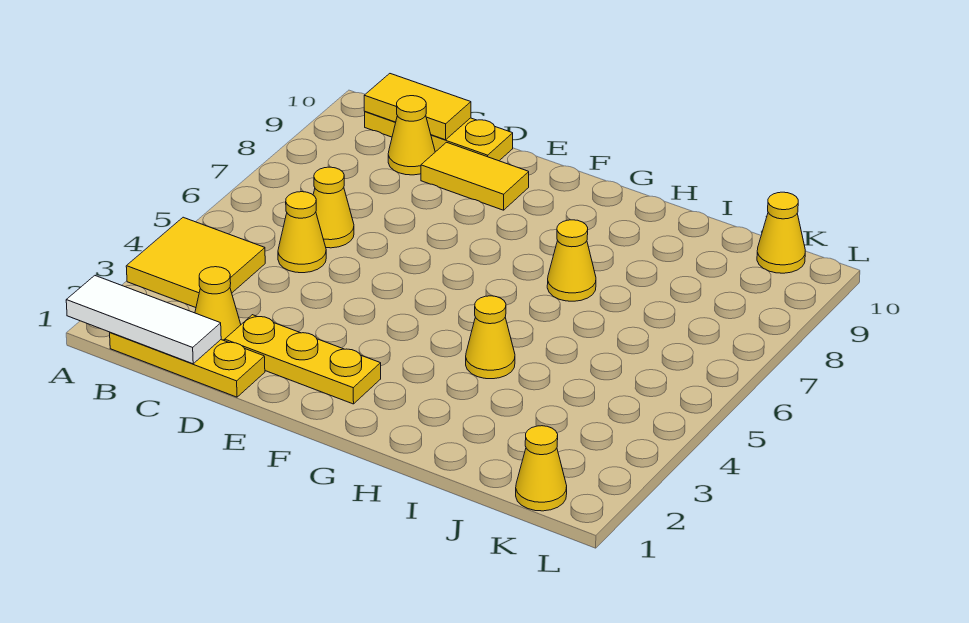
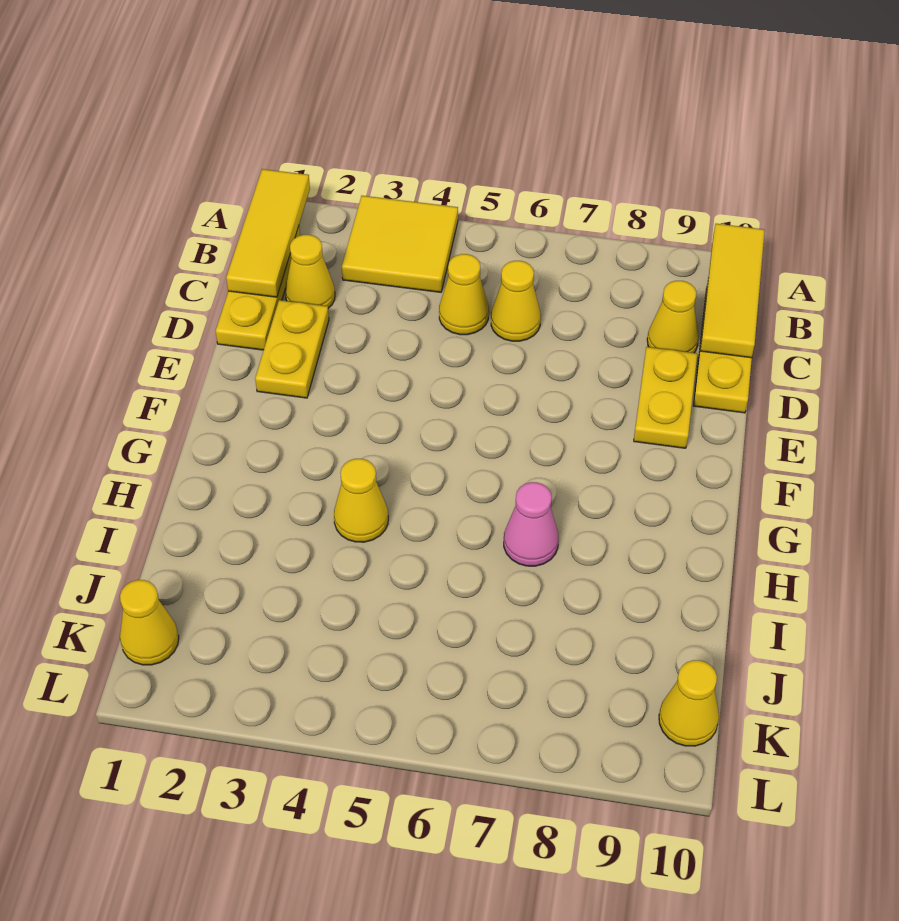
white tile A1:C1 level 2 -> yellow tile A1:C1 level 2
yellow tile B10:C10 level 2 -> yellow tile A10:C10 level 2
yellow plate D2:F2 level 1 -> yellow plate D2:E2 level 1
yellow tile D9:E9 level 1 -> yellow plate D9:E9 level 1
yellow cone H7 level 1 -> pink cone H7 level 1

